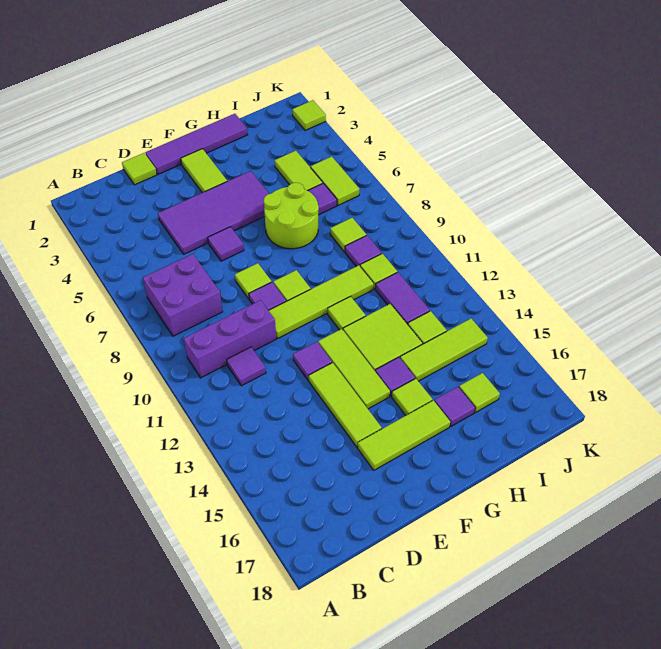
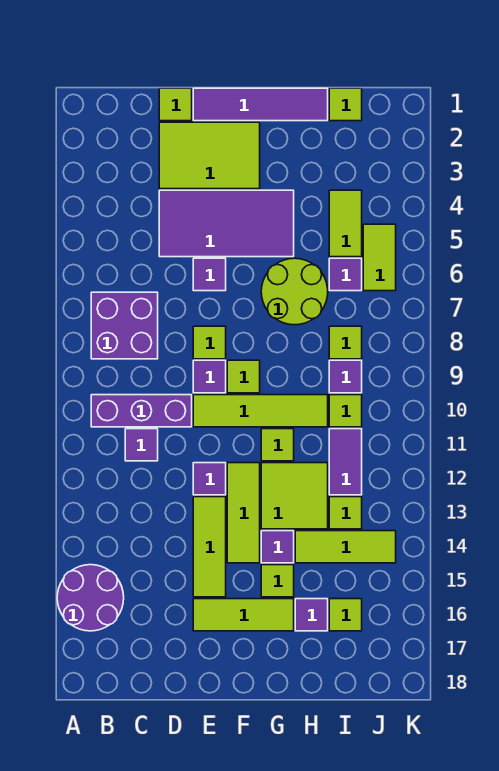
none -> purple round brick A15:B16 level 1
lime tile F2:F3 level 1 -> lime tile D2:F3 level 1
lime tile K2 level 1 -> lime tile I1 level 1

